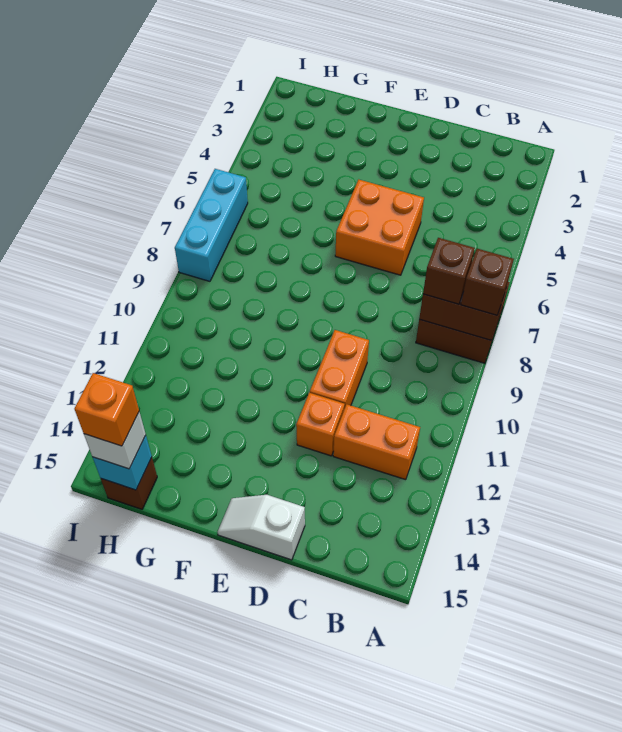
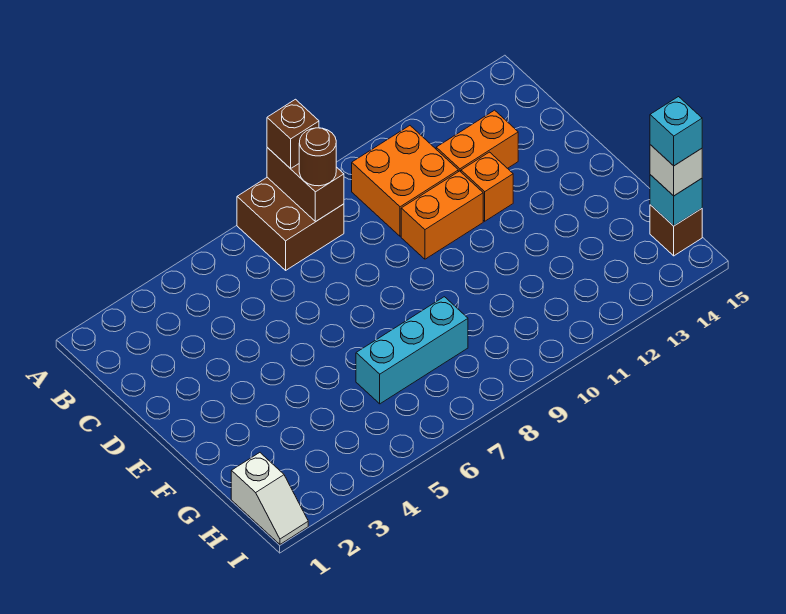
brown brick B8 level 3 -> brown round brick B8 level 3
orange brick B12:C12 level 1 -> orange brick C12:C13 level 1
orange brick D5:E6 level 1 -> orange brick B10:C11 level 1
white slope D15:E15 level 1 top D -> white slope H1:I1 level 1 top H
orange brick H15 level 4 -> cyan brick H15 level 4
cyan brick I6:I8 level 1 -> cyan brick G6:G8 level 1

